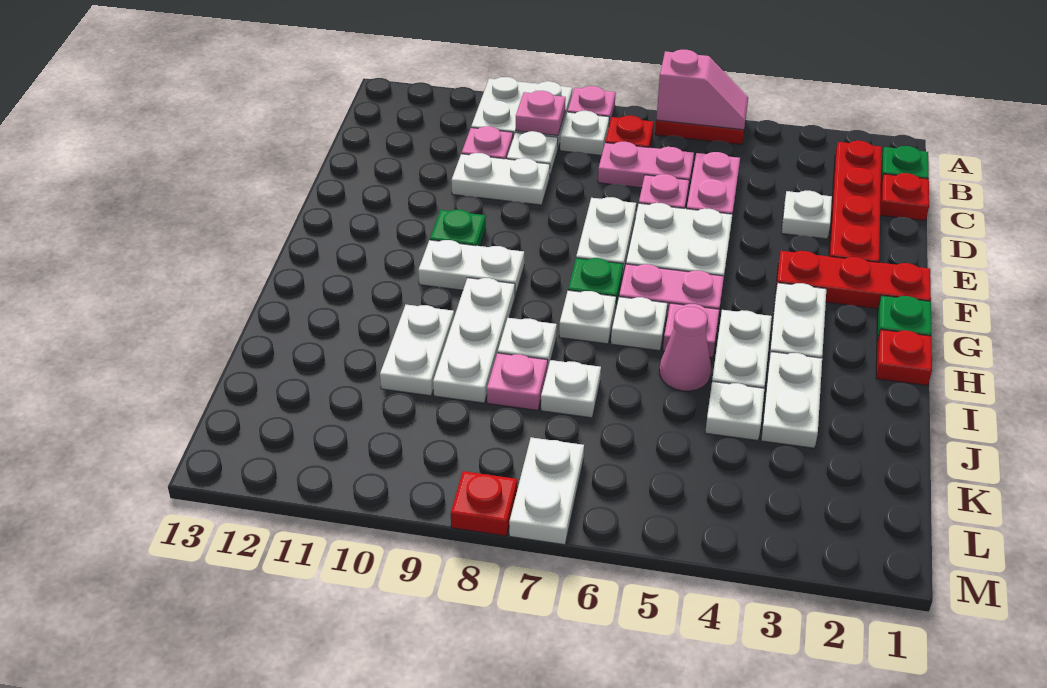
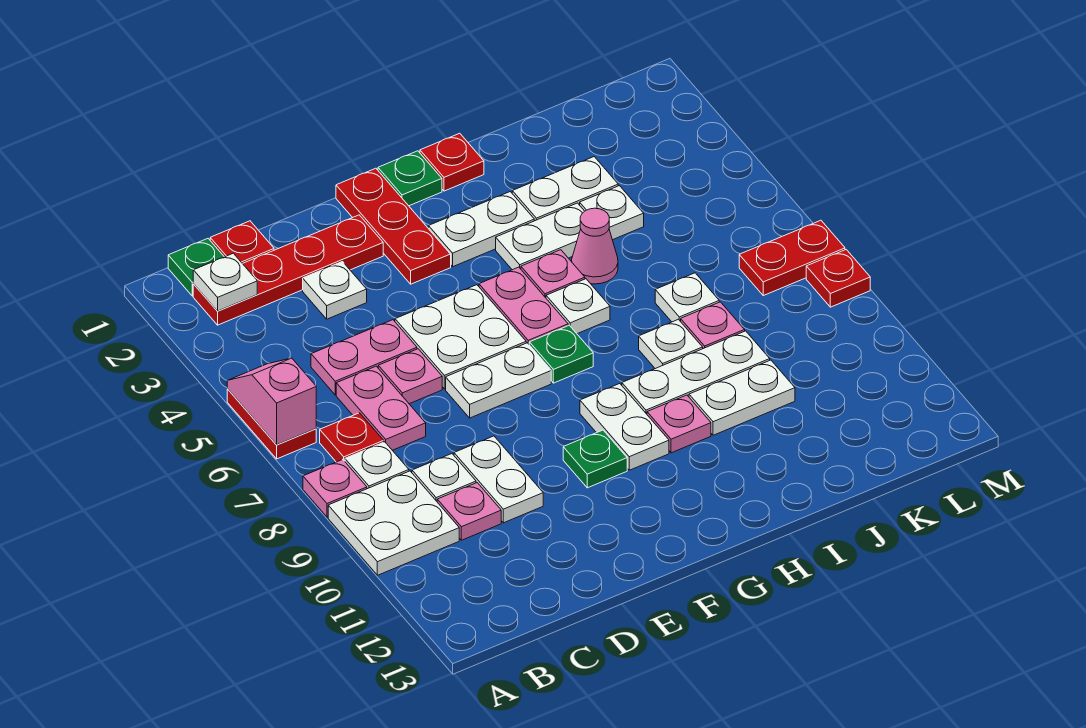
pink plate B9 level 2 -> pink plate H10 level 1
white plate H7 level 1 -> white plate B2 level 2
white plate L7:M7 level 1 -> red plate L7:M7 level 1

